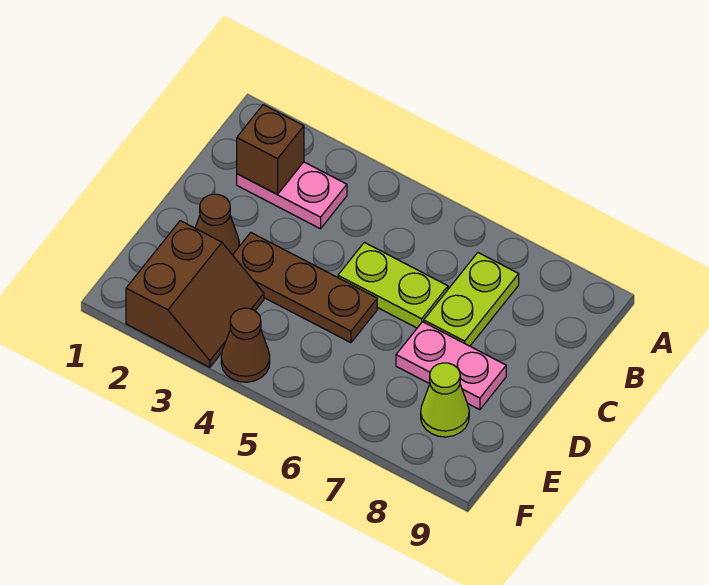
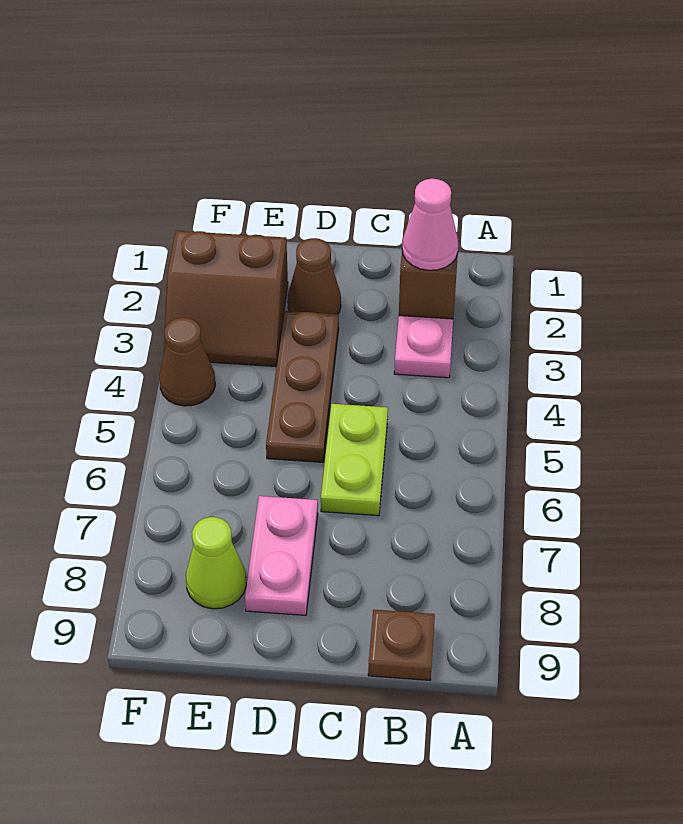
none -> pink cone B2 level 3
lime plate B7:C7 level 1 -> none
none -> brown plate B9 level 1

